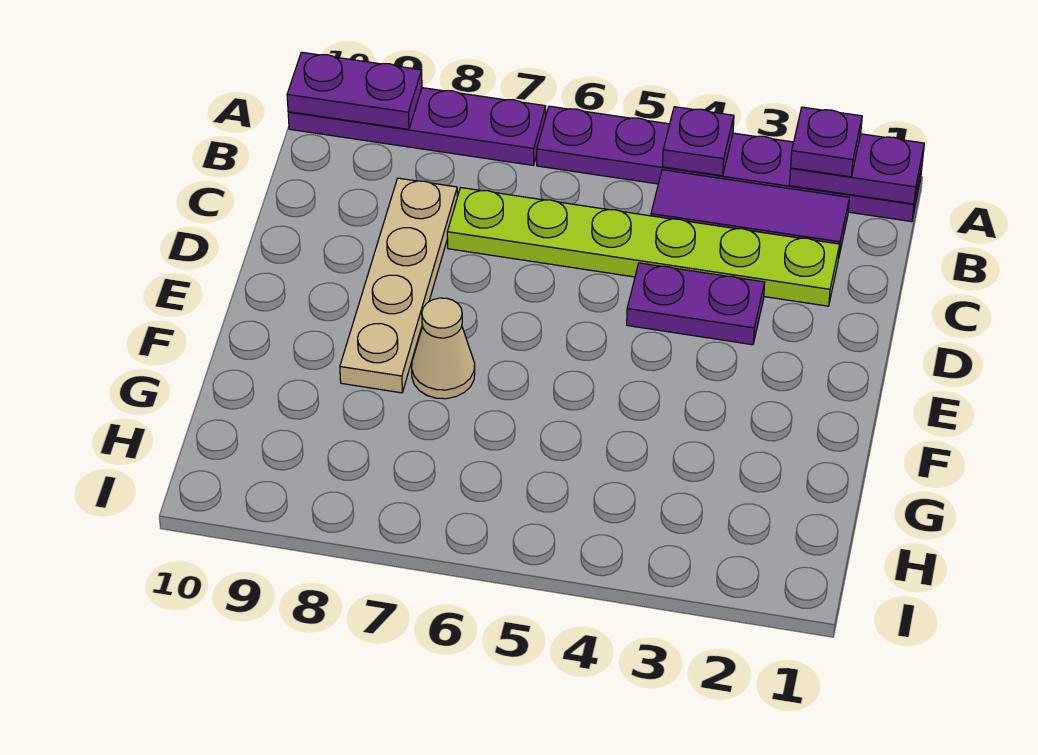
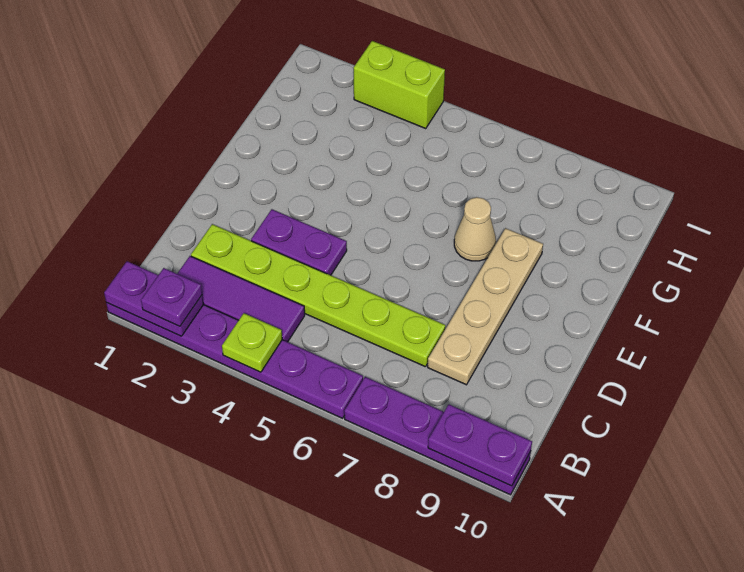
purple plate A4 level 2 -> lime plate A4 level 2
none -> lime brick I3:I4 level 1

